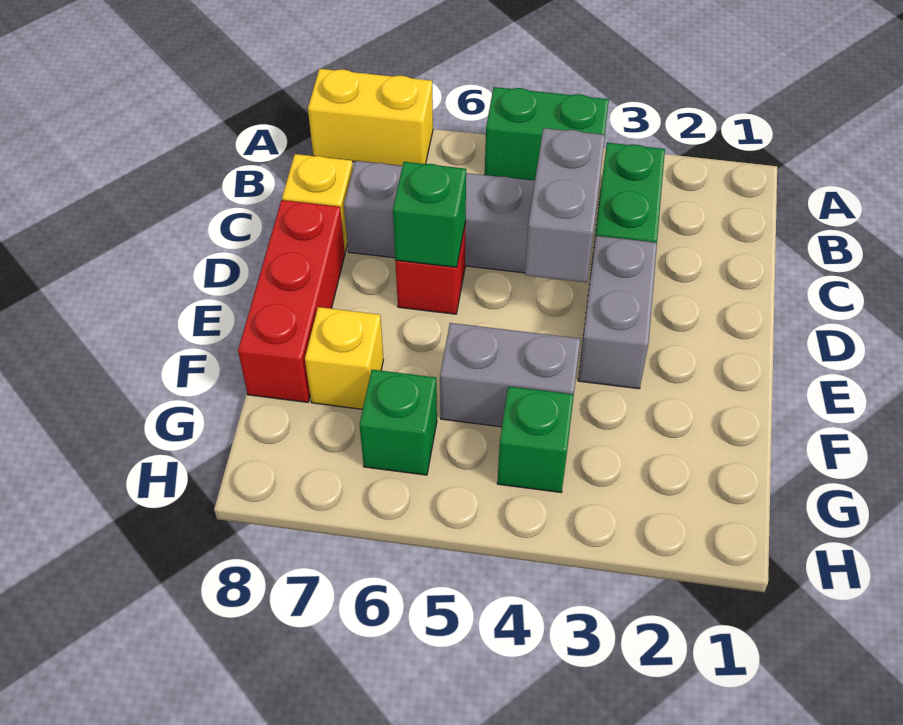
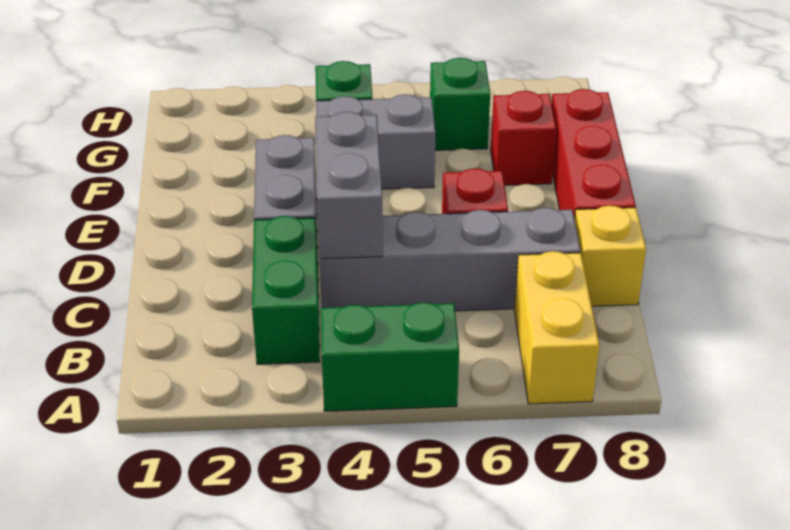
yellow brick A7:A8 level 1 -> yellow brick A7:B7 level 1
green brick D6 level 2 -> none
yellow brick F7 level 1 -> red brick F7 level 1

